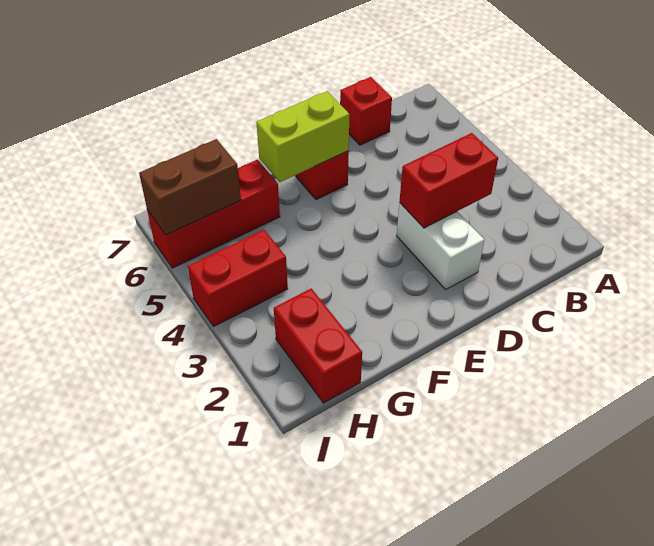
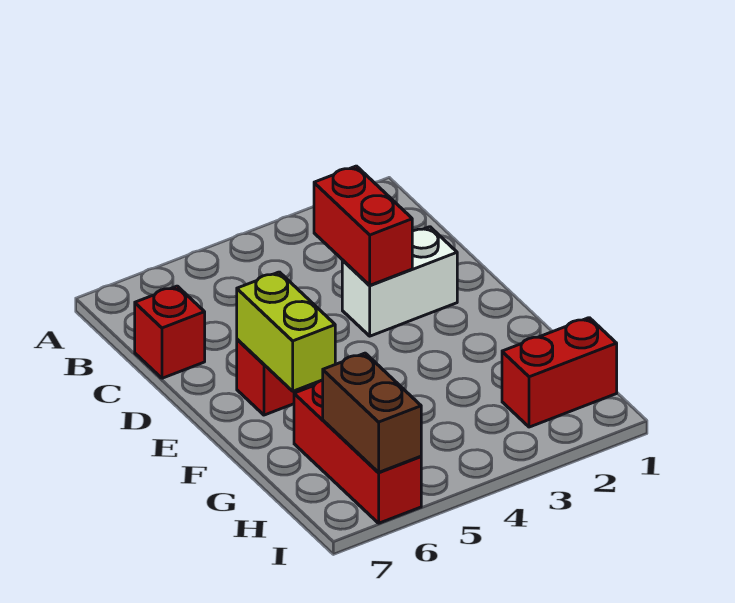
red brick H4:I4 level 1 -> none

